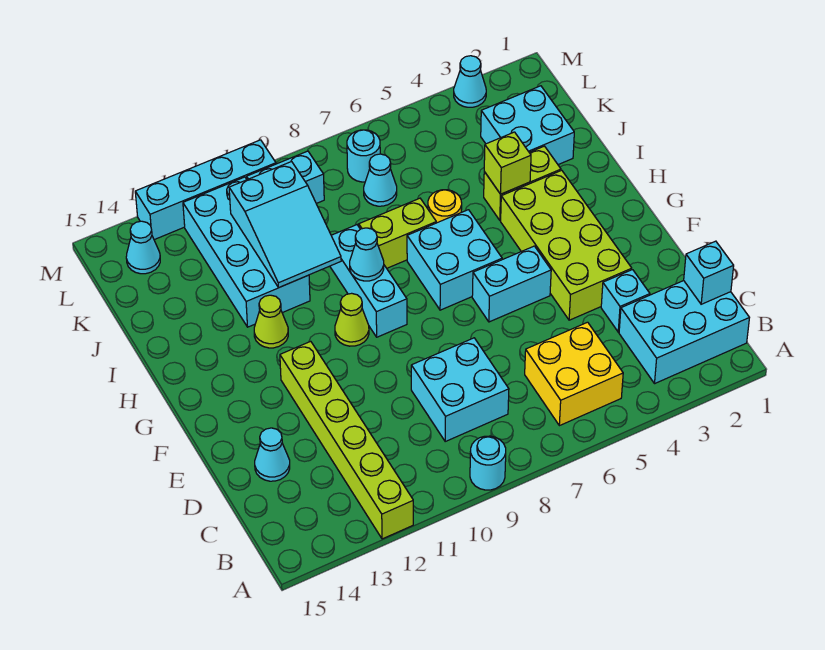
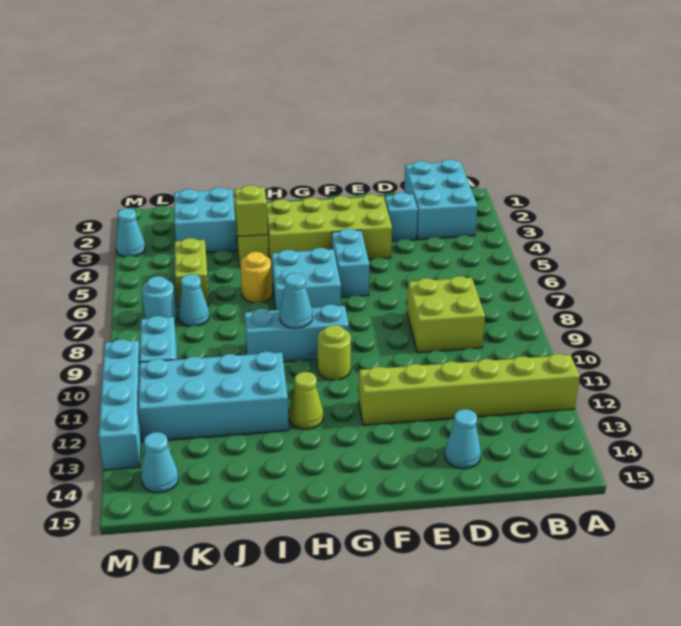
cyan round brick A9 level 1 -> none
yellow brick B5:C6 level 1 -> none
cyan brick C1 level 2 -> none
cyan brick C8:D9 level 1 -> lime brick C8:D9 level 1
lime cone G10 level 1 -> lime round brick G10 level 1
lime brick I7:I8 level 1 -> lime brick K5:K6 level 1
cyan slope I10:K11 level 2 top K -> none

